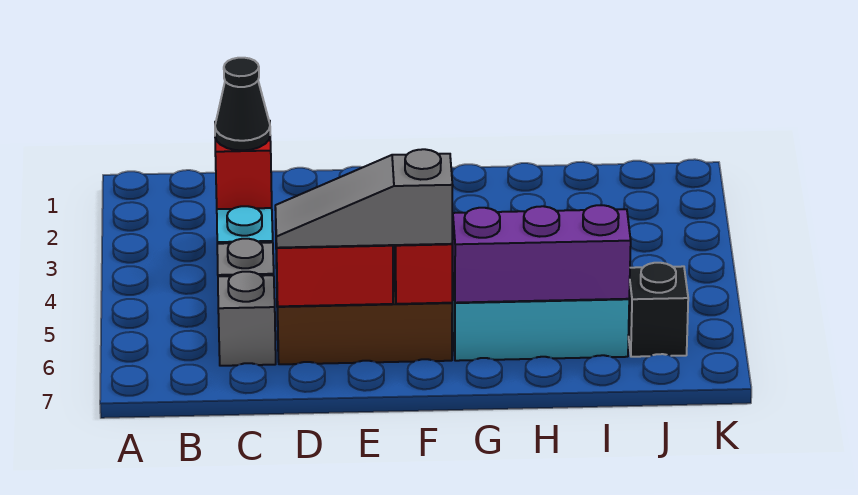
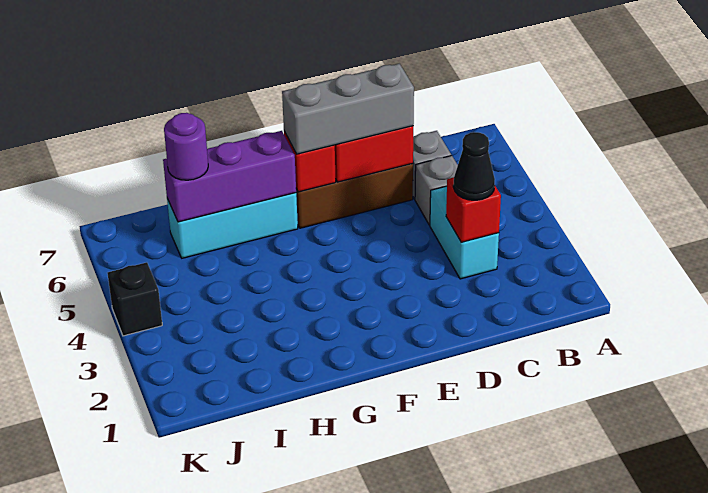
grey slope D6:F6 level 3 top F -> grey brick D6:F6 level 3
none -> purple round brick I6 level 3
black brick J6 level 1 -> black brick K4 level 1

